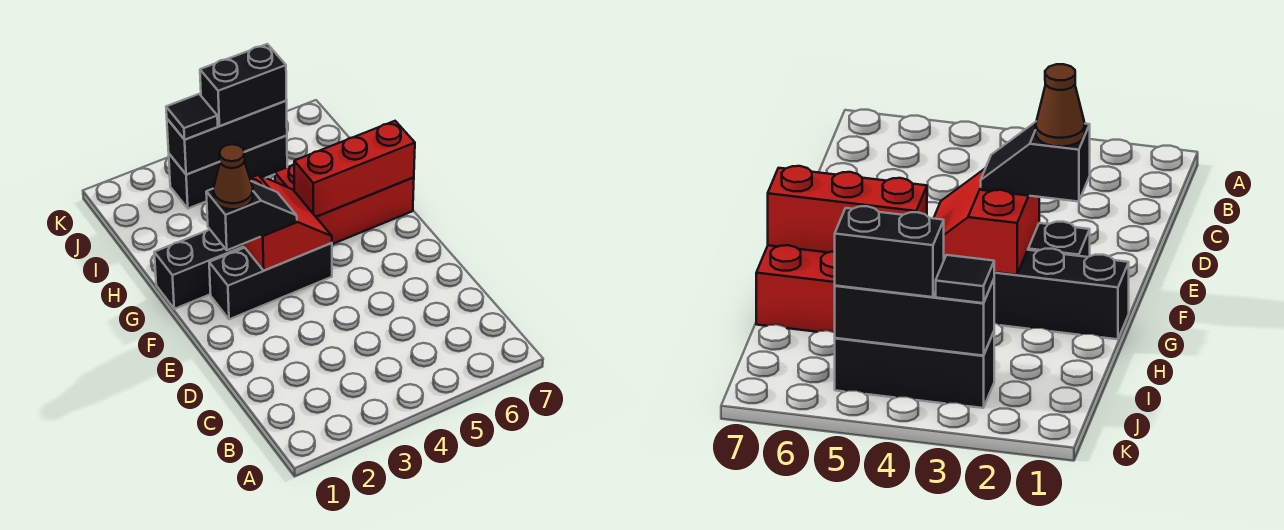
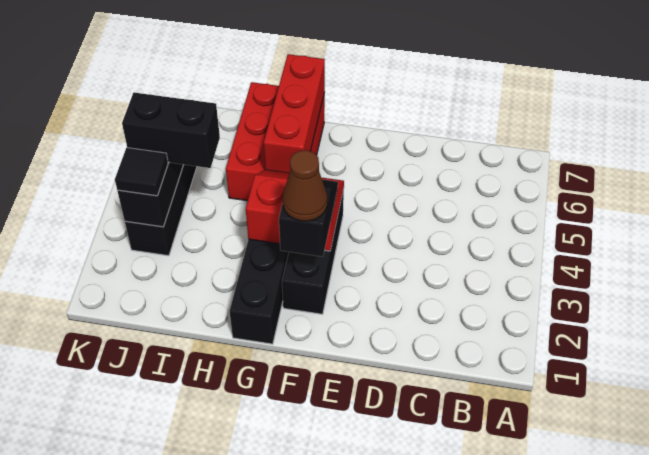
black brick J4:J5 level 3 -> black brick I4:J4 level 3

